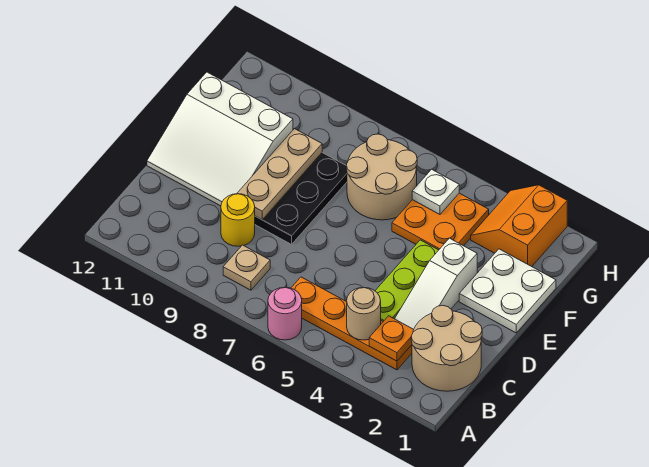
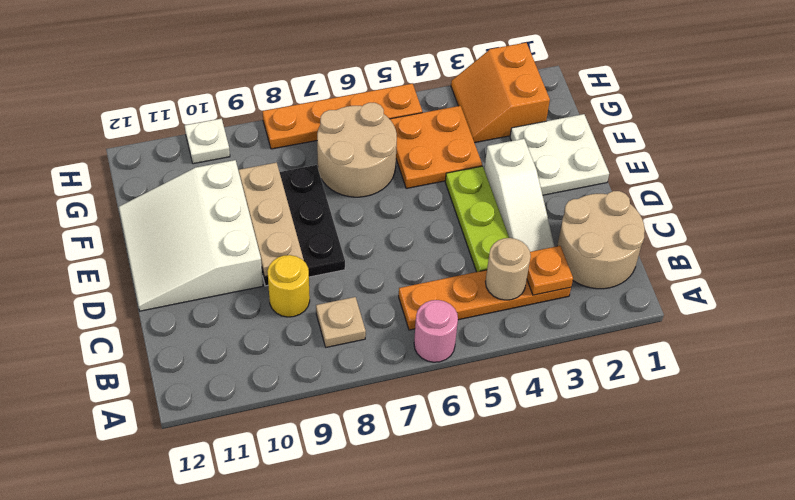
white slope D10:F12 level 1 top F -> white slope D10:F12 level 1 top 10
white plate G5 level 2 -> white plate H10 level 1
none -> orange plate H5:H8 level 1

